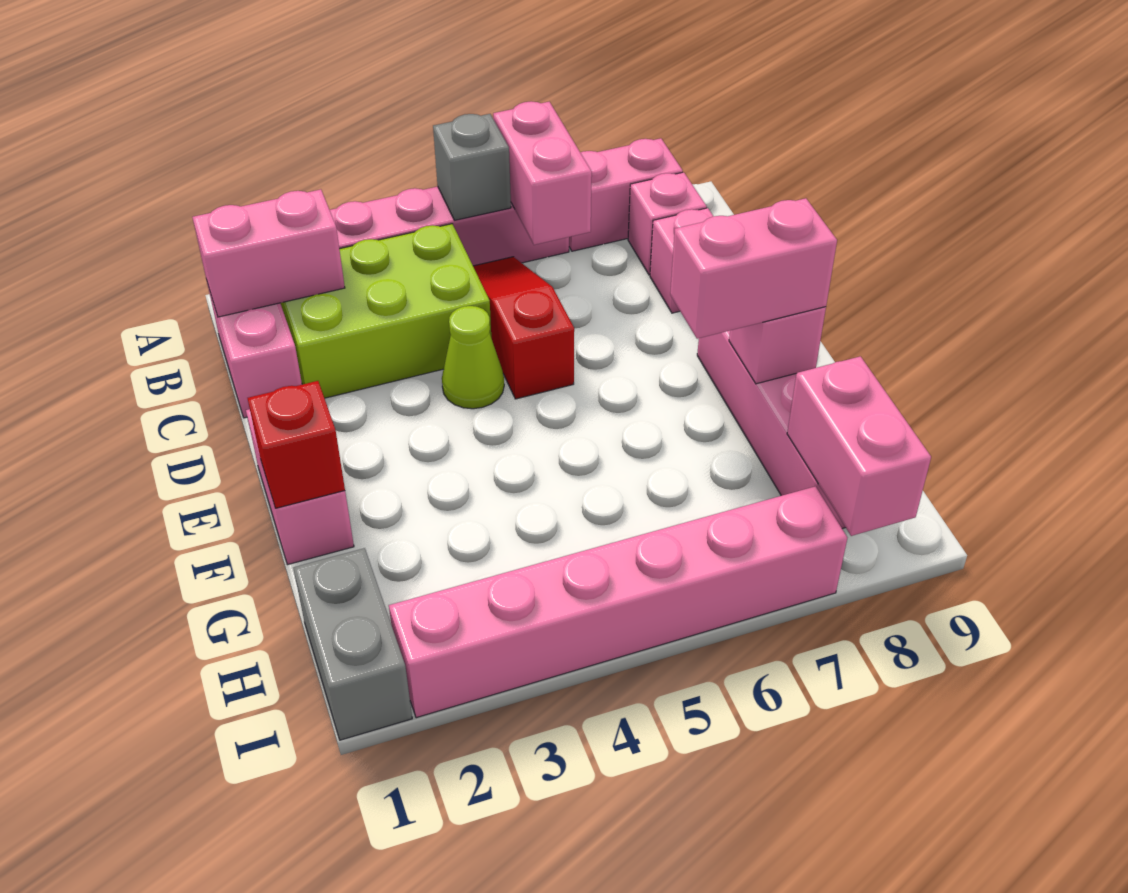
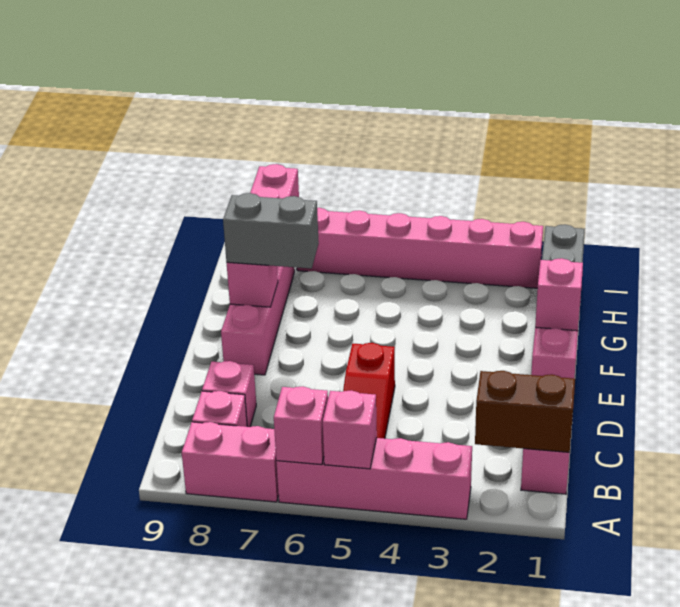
grey brick A5 level 2 -> pink brick A5 level 2
pink brick A6:B6 level 2 -> pink brick A6 level 2
pink brick B1:B2 level 2 -> brown brick B1:B2 level 2
lime brick B2:C4 level 1 -> none
lime cone D4 level 1 -> none
red brick F1 level 2 -> pink brick F1 level 2
pink brick F7:F8 level 3 -> grey brick F7:F8 level 3

